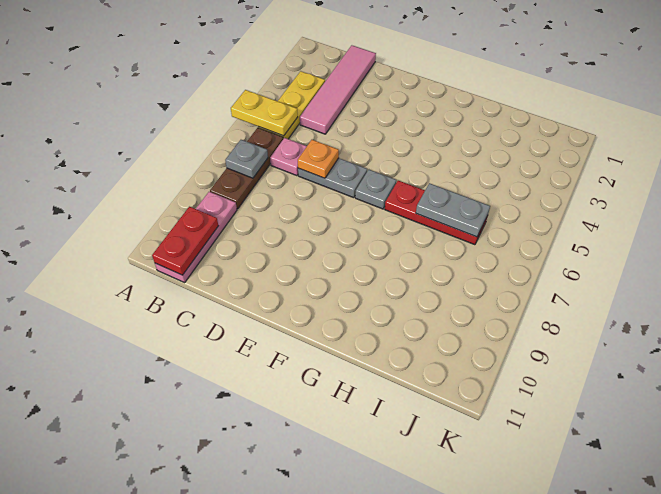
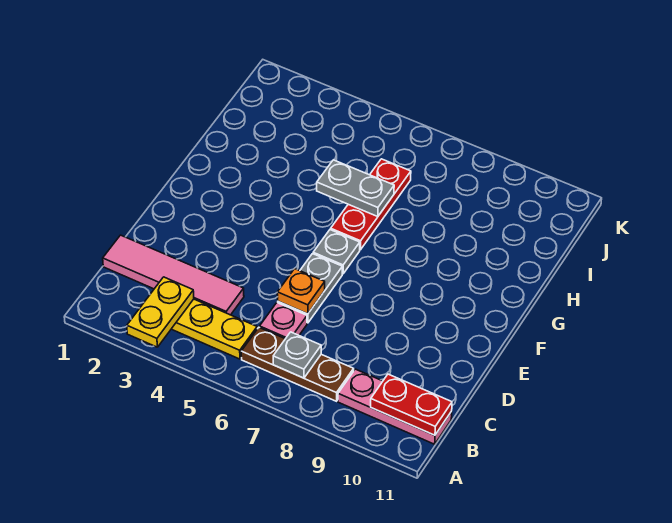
yellow plate A5:B5 level 2 -> yellow plate A3:B3 level 2
grey plate H6:I6 level 2 -> grey plate H5:H6 level 2

